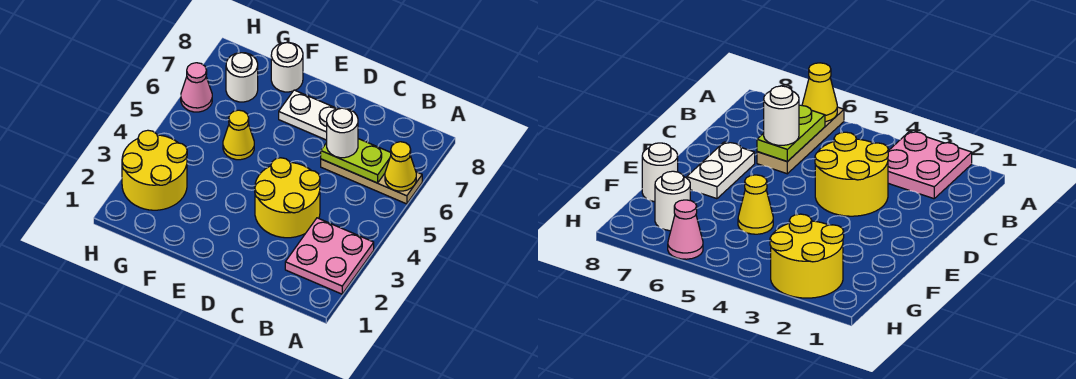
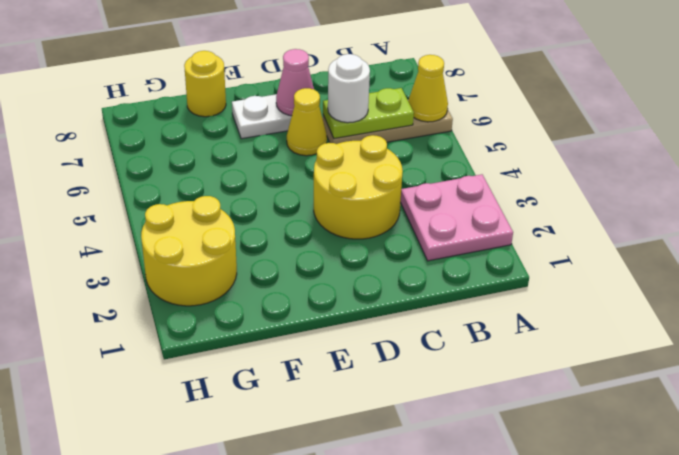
yellow cone F5 level 1 -> yellow cone D6 level 1
white round brick F8 level 1 -> yellow round brick F8 level 1
white round brick G7 level 1 -> none
pink cone H6 level 1 -> pink cone D7 level 2

